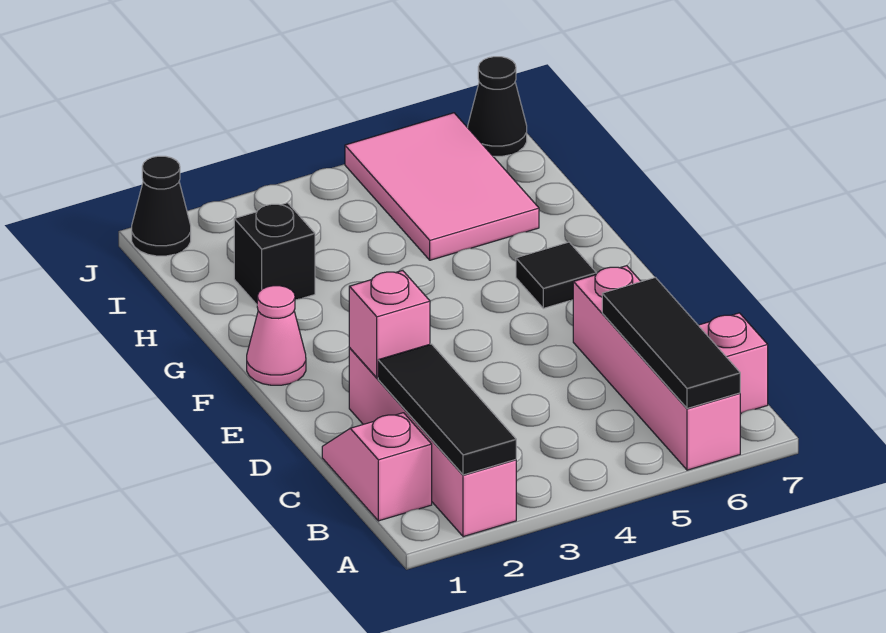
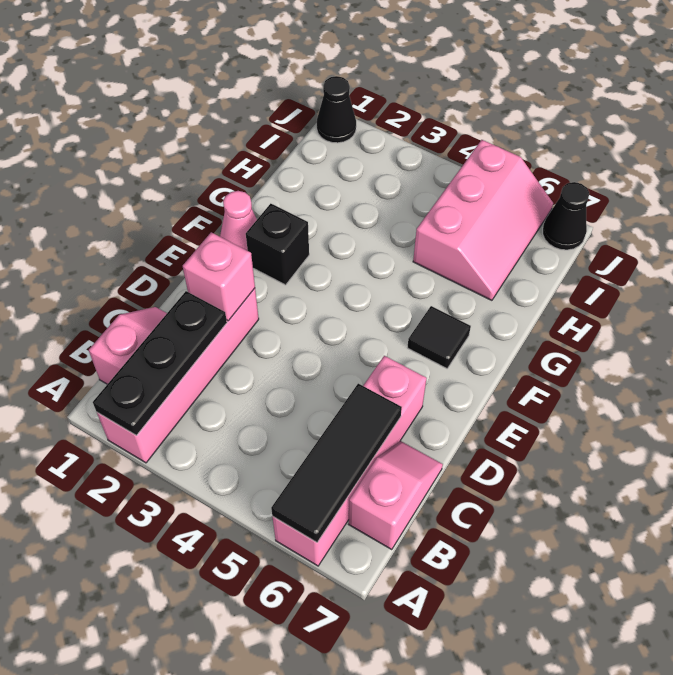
black tile A2:C2 level 2 -> black plate A2:C2 level 2
black brick H2 level 1 -> black brick F2 level 1
pink tile H5:J6 level 1 -> pink slope H5:J6 level 1 top 5

